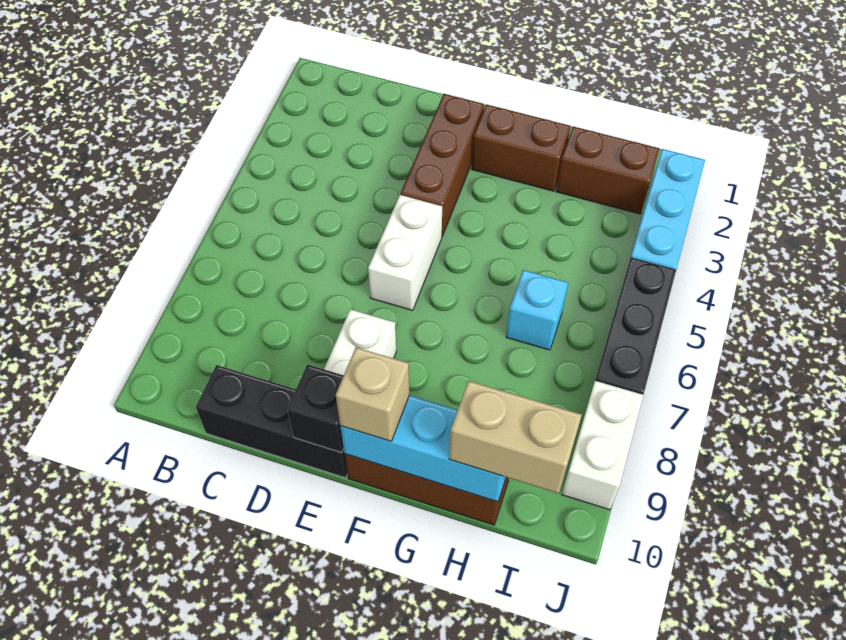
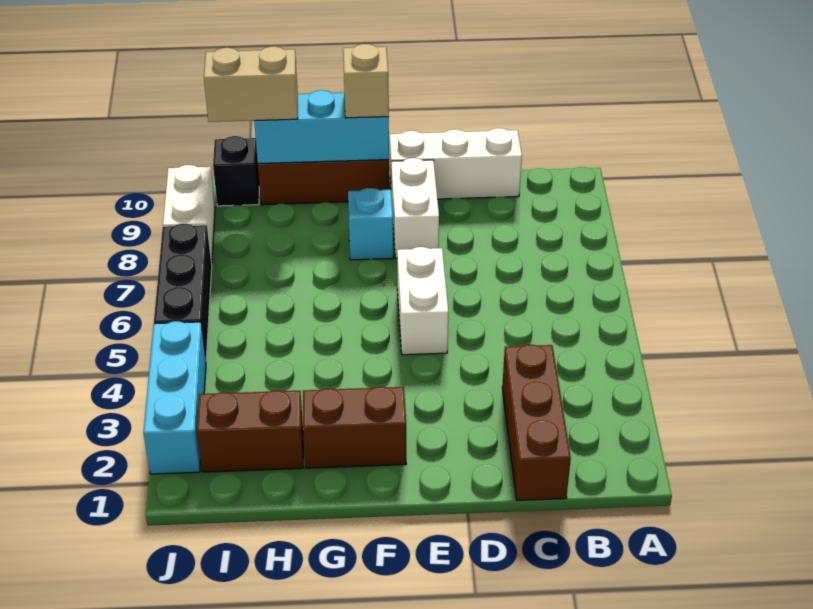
black brick C10:E10 level 1 -> white brick C10:E10 level 1
brown brick E2:E4 level 1 -> brown brick C1:C3 level 1
black brick E10 level 2 -> black brick I10 level 1
cyan brick H6 level 1 -> cyan brick F8 level 1

